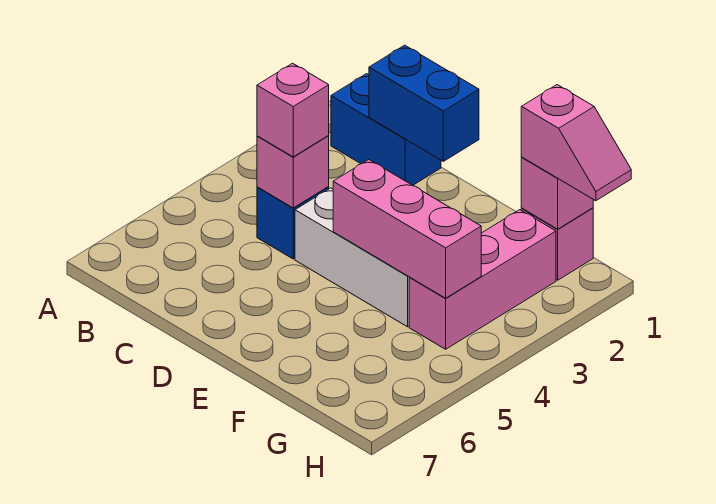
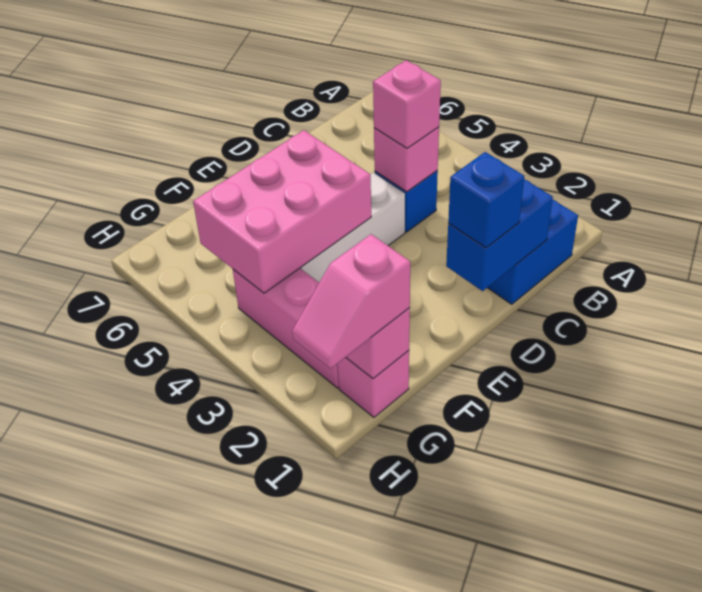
none -> blue brick D1 level 3
pink brick E4:G4 level 2 -> pink brick E4:G5 level 2

